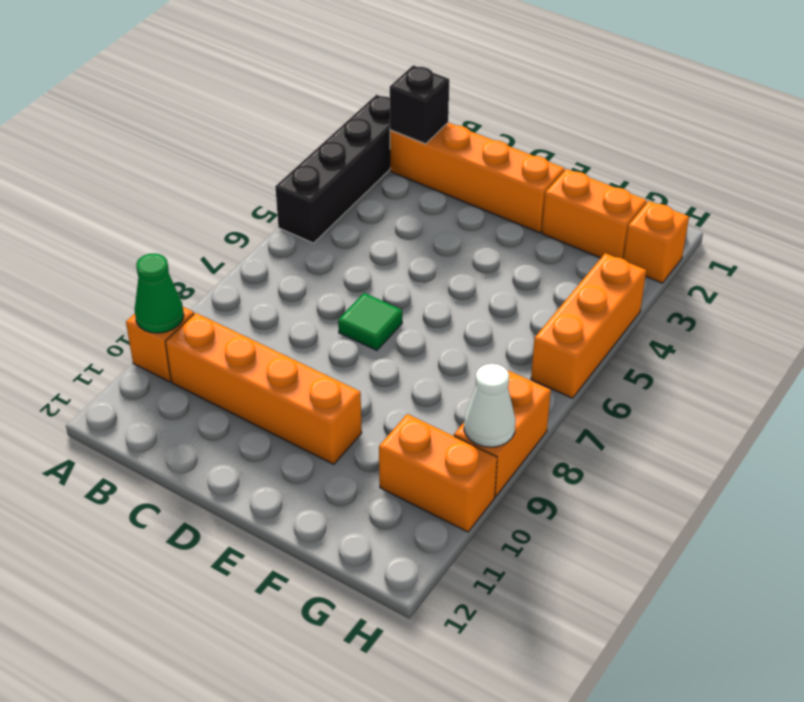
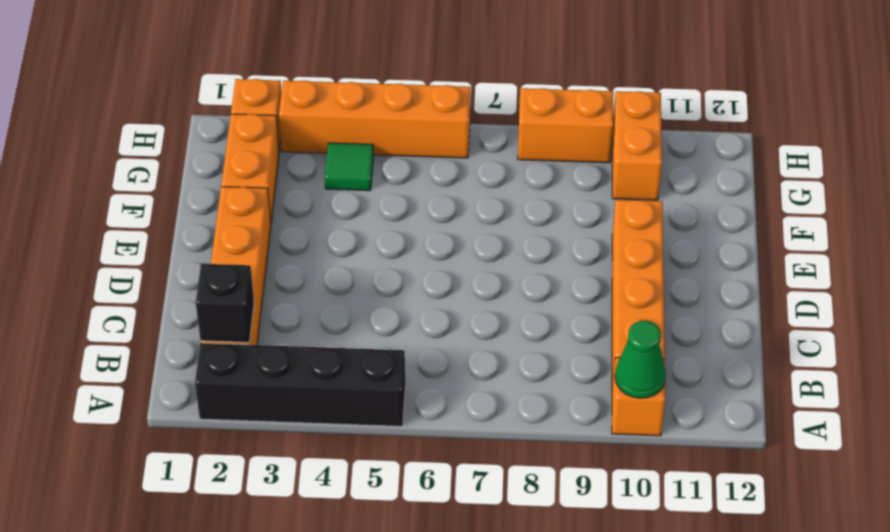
green tile D7 level 1 -> green tile G4 level 1
orange brick H4:H6 level 1 -> orange brick H3:H6 level 1
white cone H9 level 2 -> none

